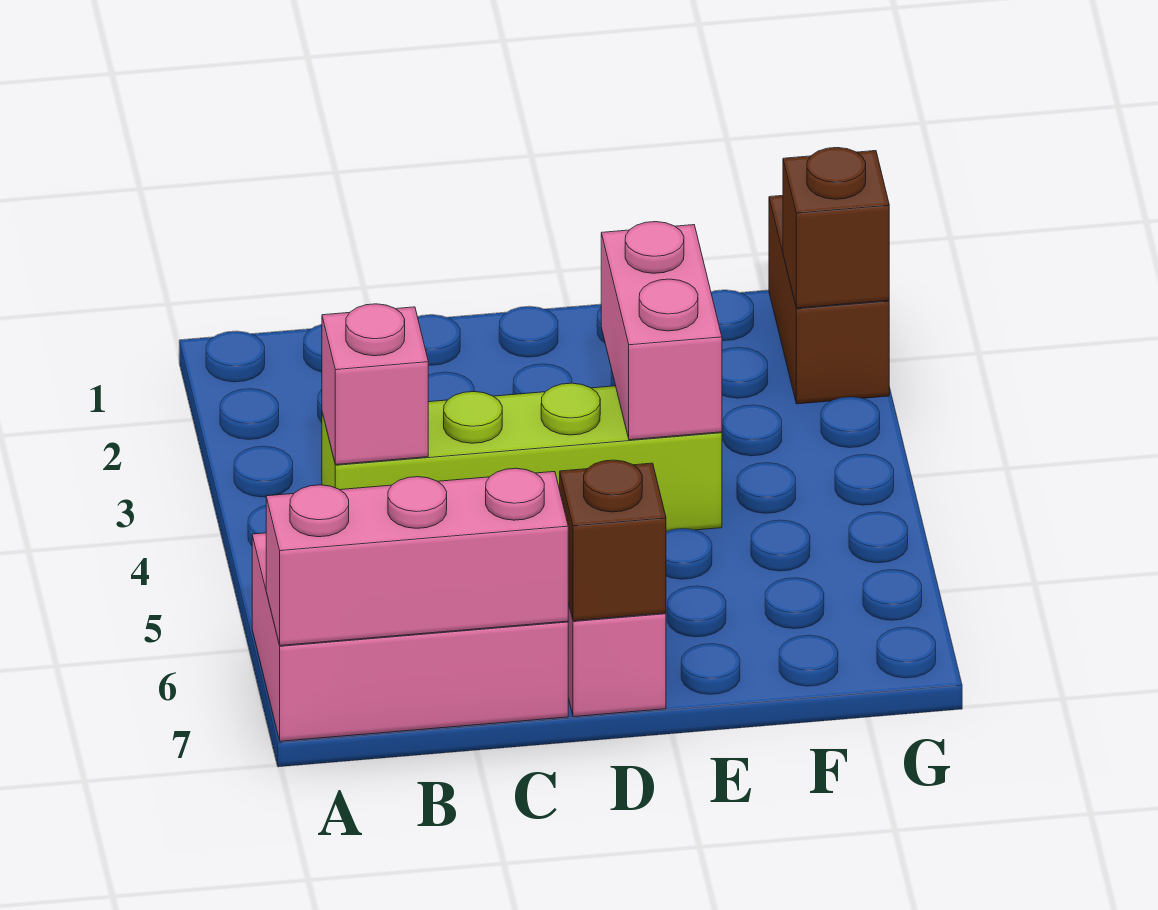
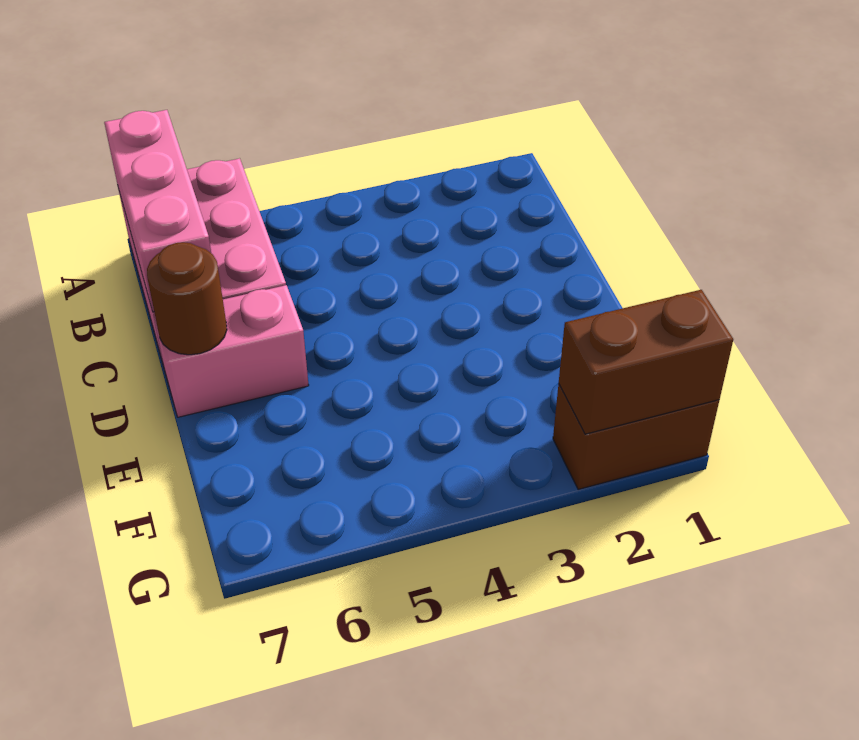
lime brick B4:E4 level 1 -> none
pink brick B4 level 2 -> none
brown brick D7 level 2 -> brown round brick D7 level 2
pink brick E3:E4 level 2 -> none
brown brick G2 level 2 -> brown brick G1:G2 level 2

